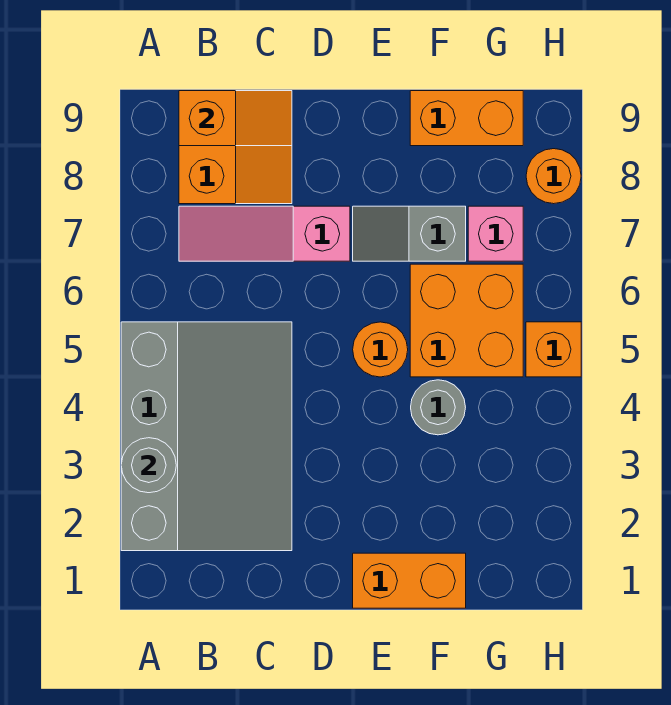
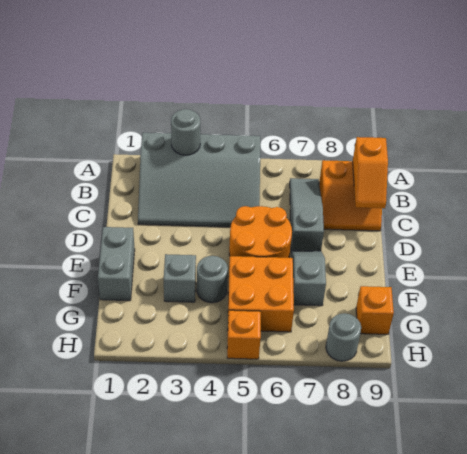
pink slope B7:D7 level 1 top D -> grey slope B7:D7 level 1 top D
orange brick E1:F1 level 1 -> grey brick E1:F1 level 1
orange round brick E5 level 1 -> orange round brick D5:E6 level 1
none -> grey brick F3 level 1
orange brick F9:G9 level 1 -> orange brick G9 level 1
pink brick G7 level 1 -> none
orange round brick H8 level 1 -> grey round brick H8 level 1

